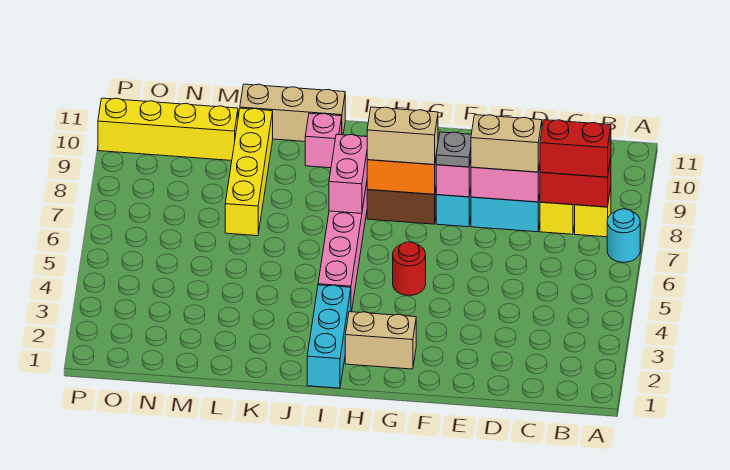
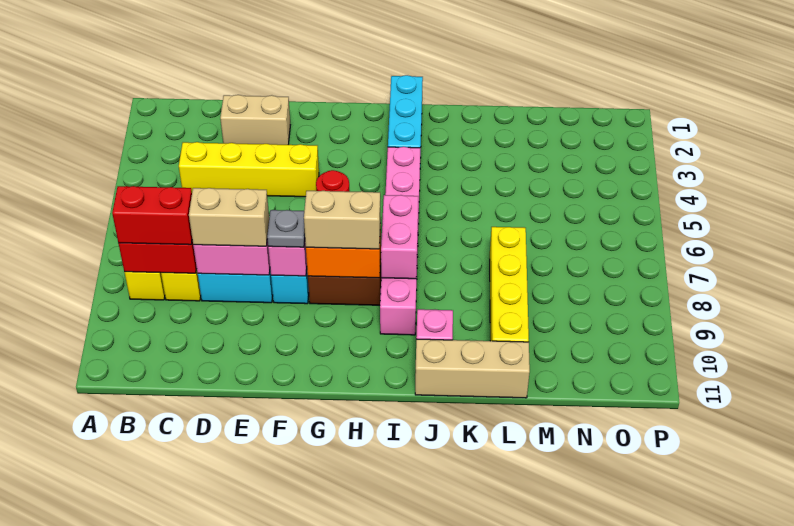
cyan round brick A7 level 1 -> none
tan brick G2:H2 level 1 -> tan brick D2:E2 level 1
yellow brick M10:P10 level 1 -> yellow brick C4:F4 level 1

